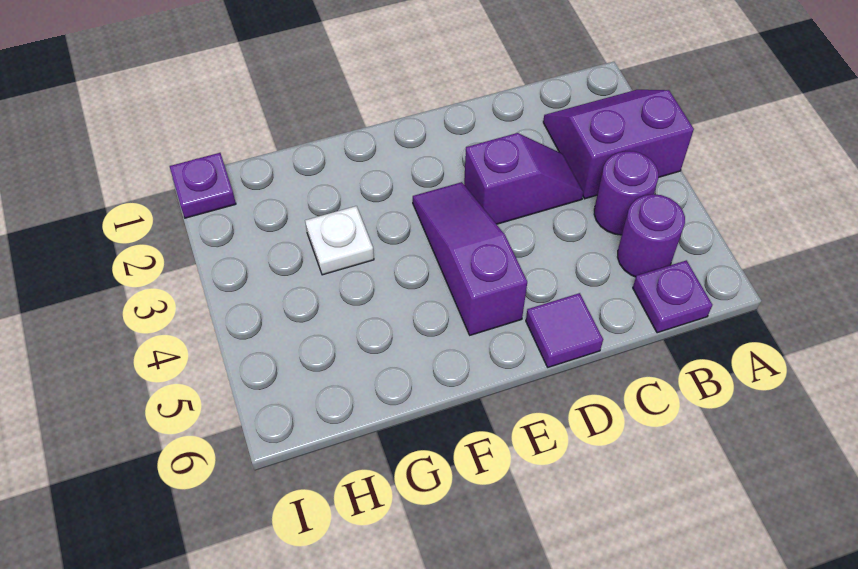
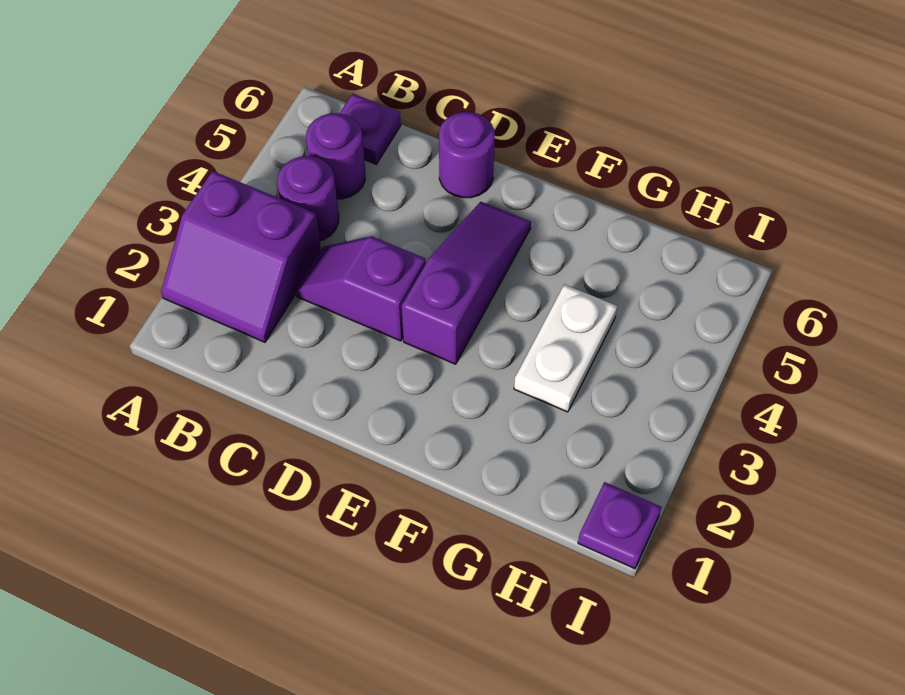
purple tile D6 level 1 -> purple round brick D6 level 1
purple slope E3:E5 level 1 top 5 -> purple slope E3:E5 level 1 top 3
white plate G3 level 1 -> white plate G3:G4 level 1

